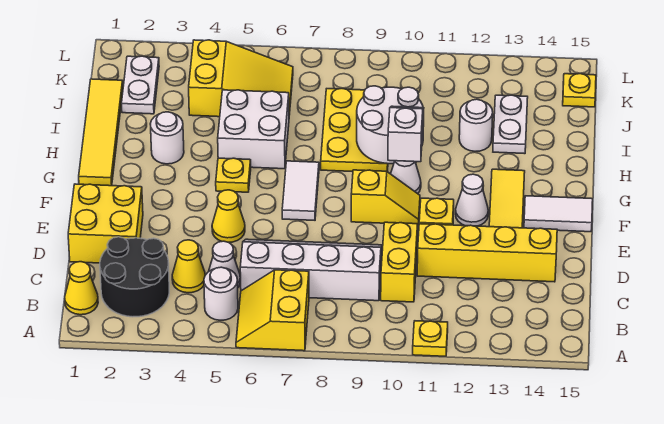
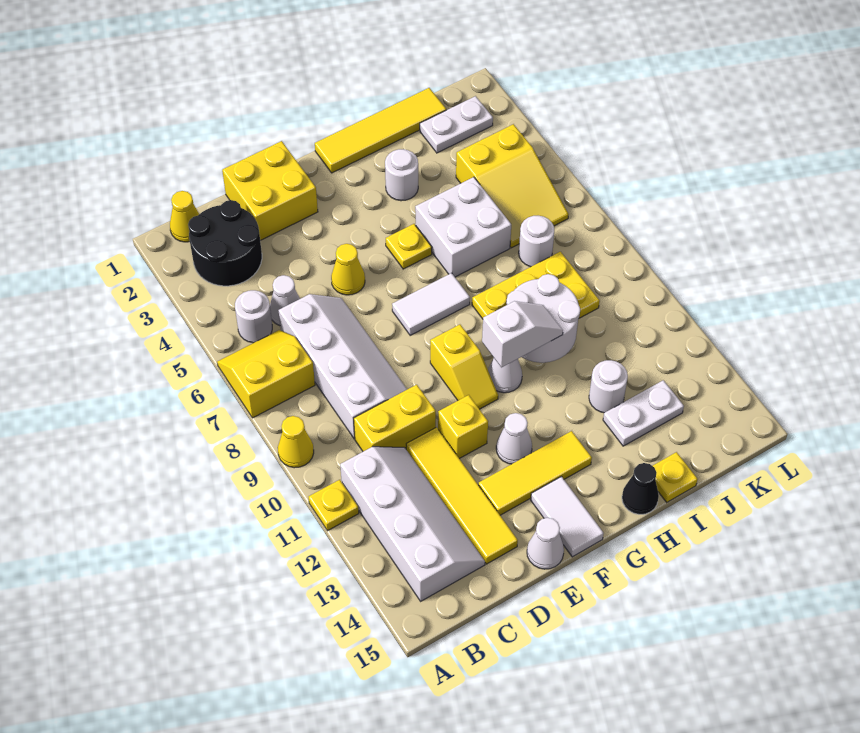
none -> white slope B11:C14 level 1 top B
yellow cone C4 level 1 -> yellow cone A9 level 1
yellow brick D11:D14 level 1 -> yellow tile D11:D14 level 1
none -> white cone E15 level 1
none -> black cone H15 level 1
none -> white round brick J7 level 1
yellow plate K15 level 1 -> yellow plate I15 level 1

